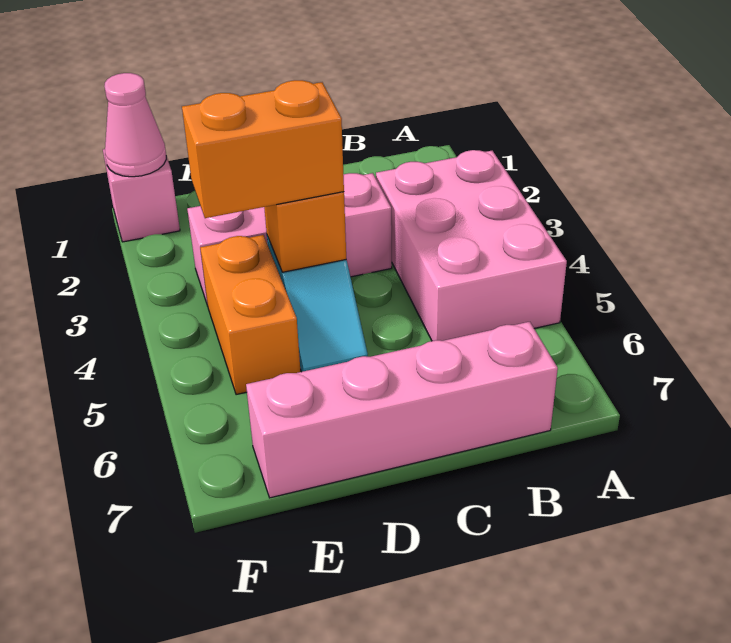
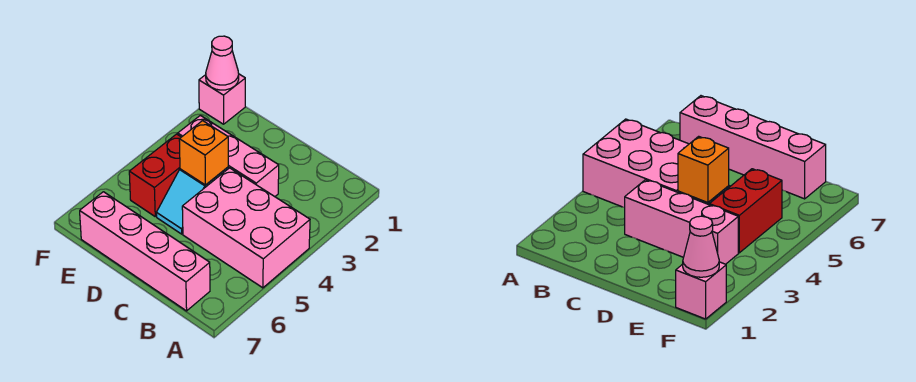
pink brick A3:B5 level 1 -> pink brick A4:C5 level 1
orange brick D4:E4 level 3 -> none
orange brick E4:E5 level 1 -> red brick E4:E5 level 1

